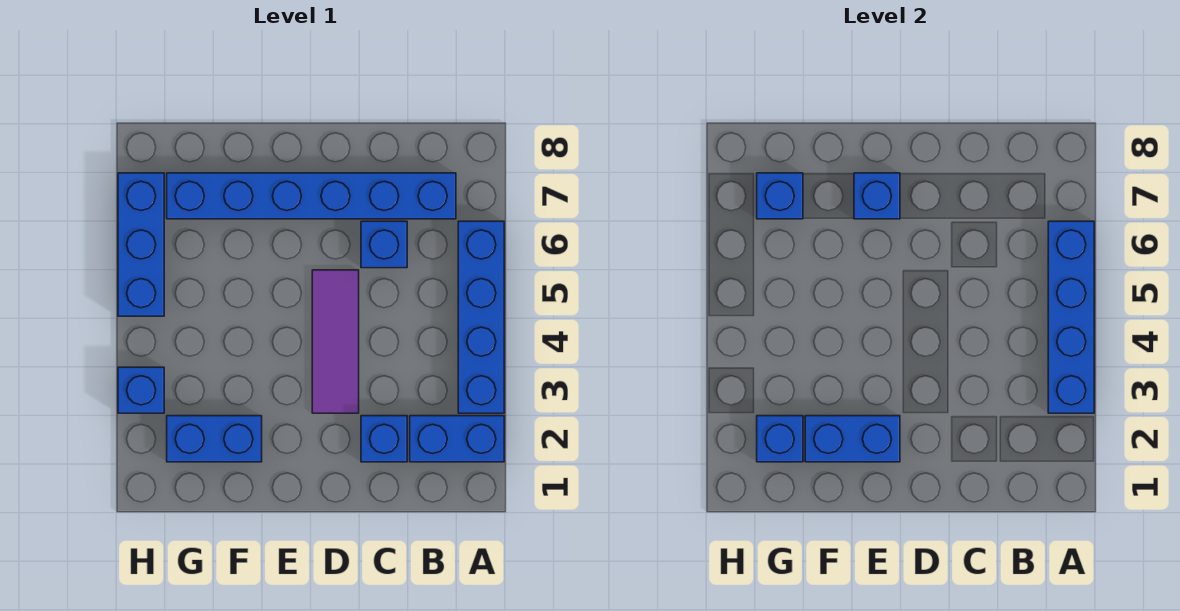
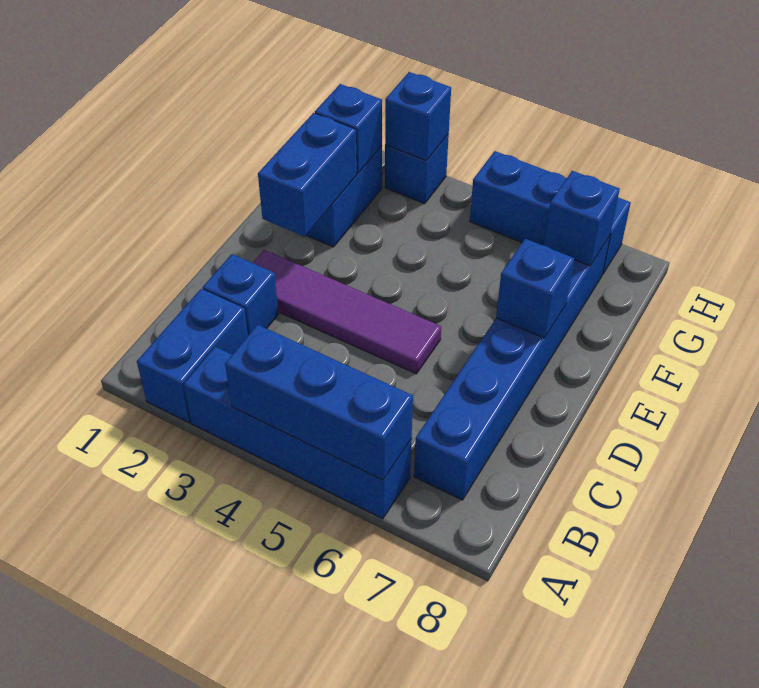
blue brick A3:A6 level 2 -> blue brick A4:A6 level 2
blue brick C6 level 1 -> blue brick H3 level 2
purple tile D3:D5 level 1 -> purple tile D2:D5 level 1

